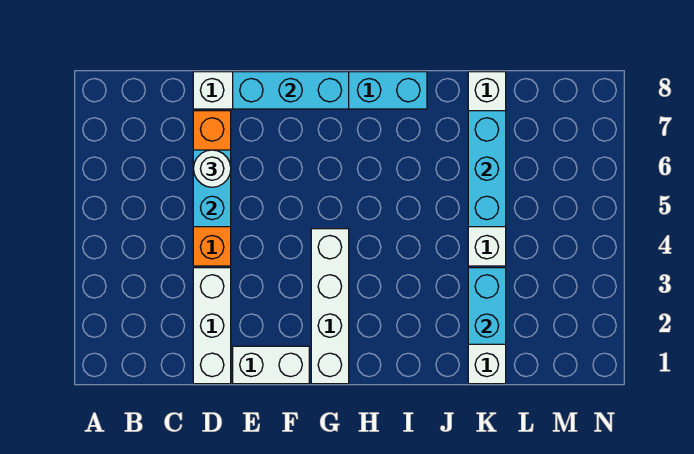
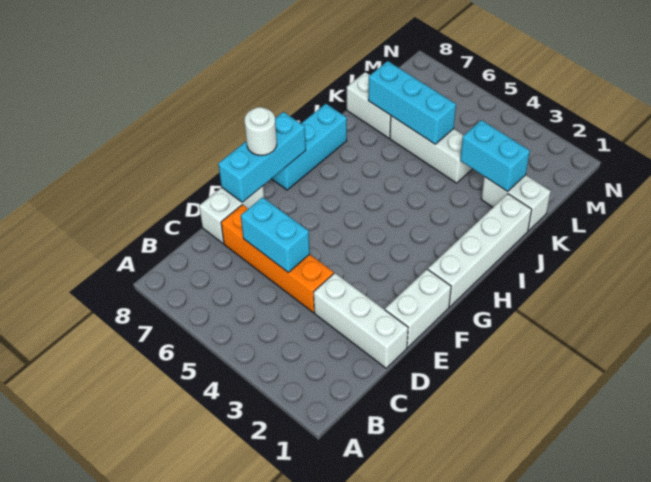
white round brick D6 level 3 -> white round brick F8 level 3
white brick G1:G4 level 1 -> white brick G1:J1 level 1

